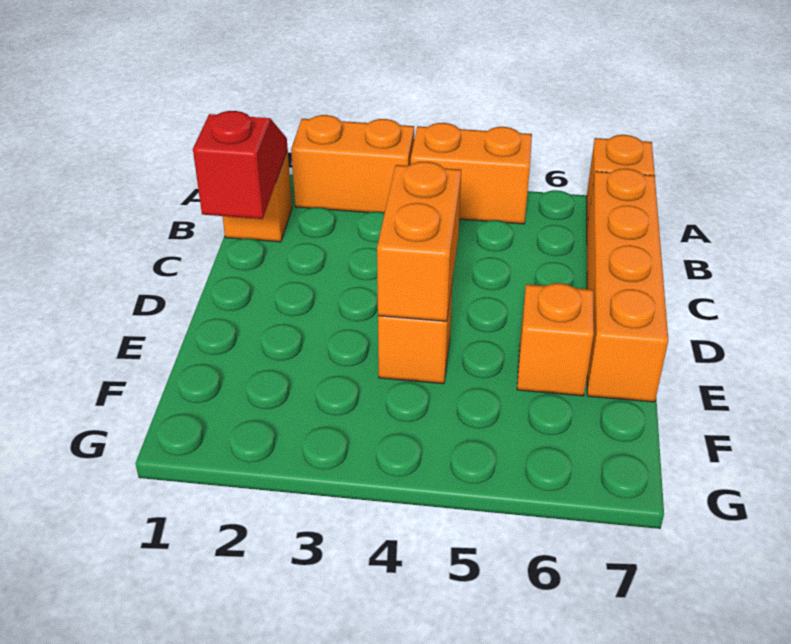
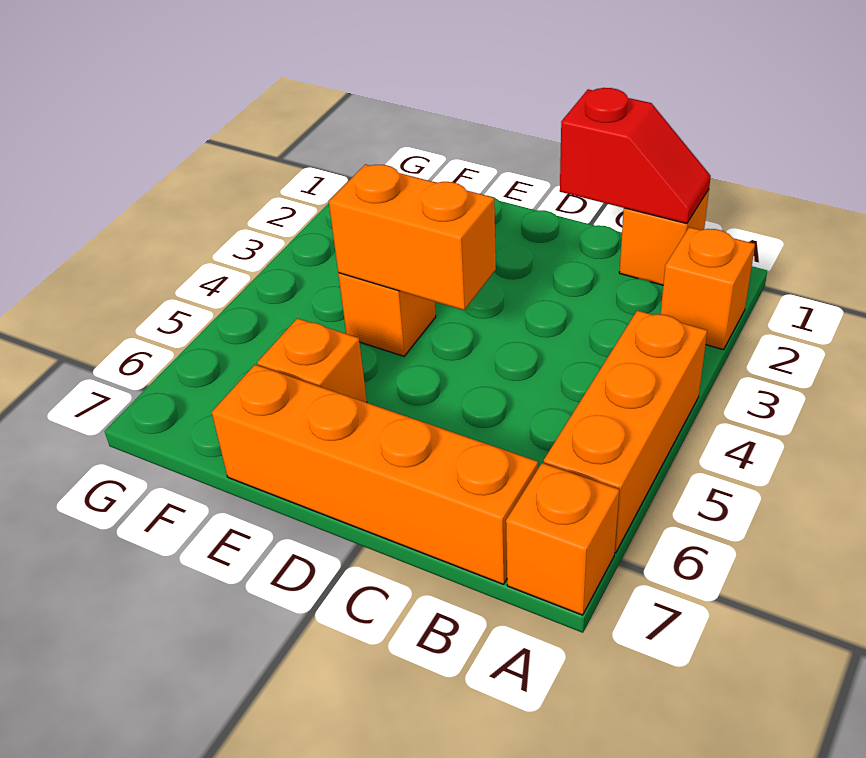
orange brick A2:A3 level 1 -> orange brick A2 level 1
orange brick A4:A5 level 1 -> orange brick A4:A6 level 1

